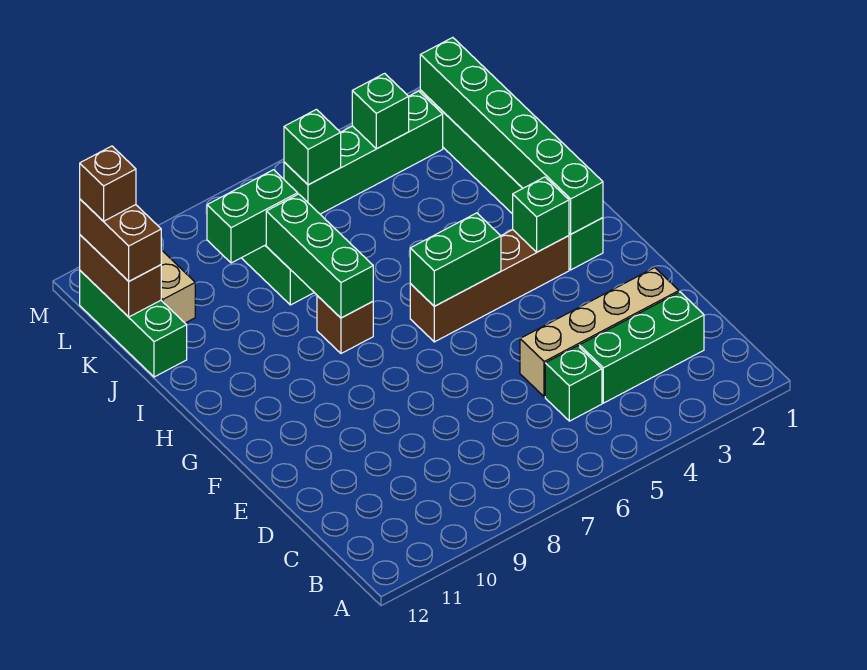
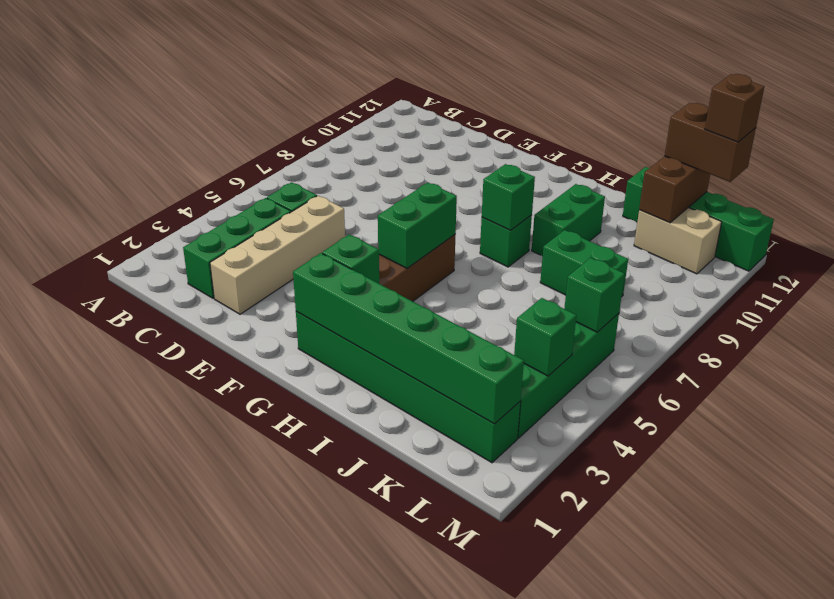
brown brick H8 level 1 -> green brick H8 level 1
green brick H8:J8 level 2 -> green brick H8 level 2
green brick J12:L12 level 1 -> green brick J12:M12 level 1
green brick K8:K9 level 2 -> green brick I9:I10 level 1
brown brick K12:L12 level 2 -> brown brick K11:K12 level 2

